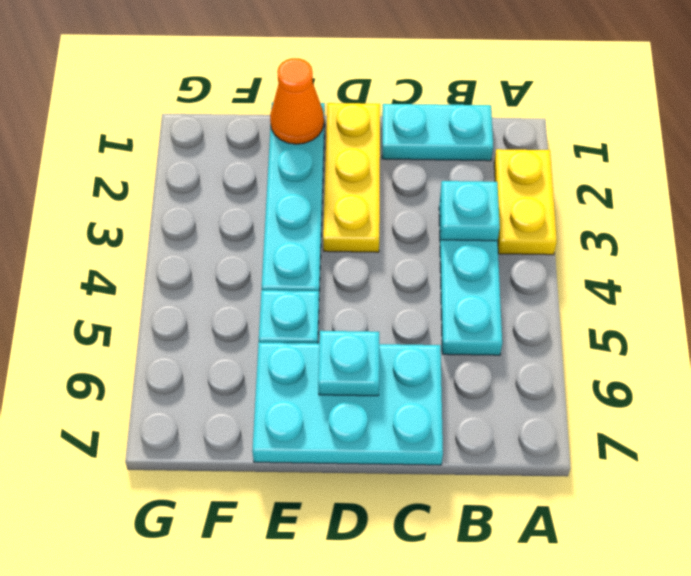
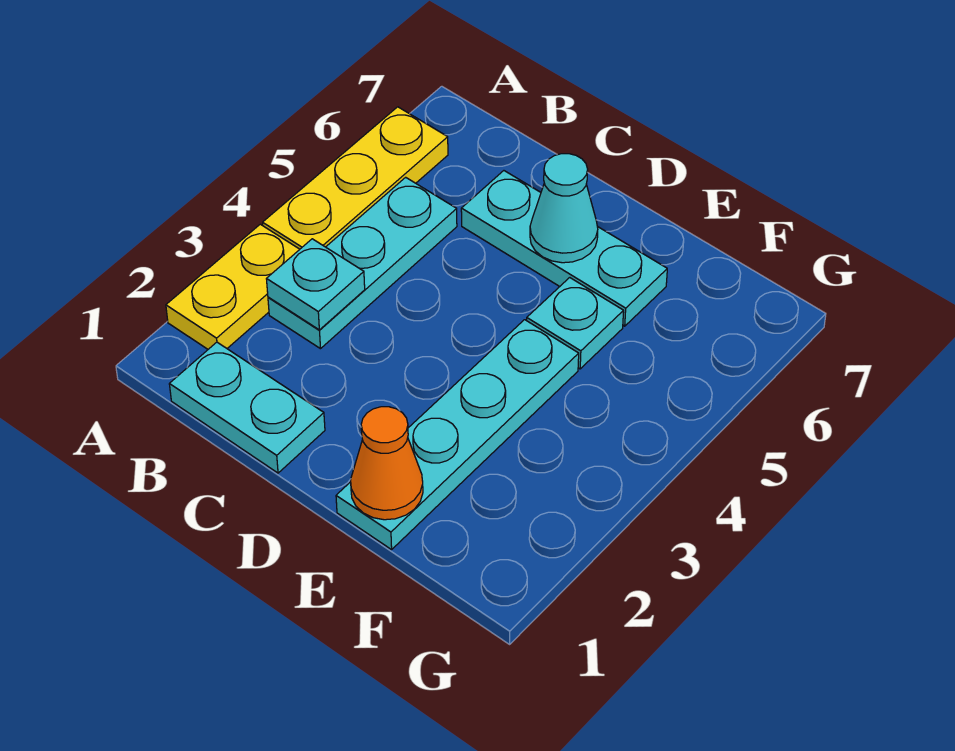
cyan plate C6:E7 level 1 -> cyan plate C6:E6 level 1
yellow plate D1:D3 level 1 -> yellow plate A4:A6 level 1
cyan plate D6 level 2 -> cyan cone D6 level 2

